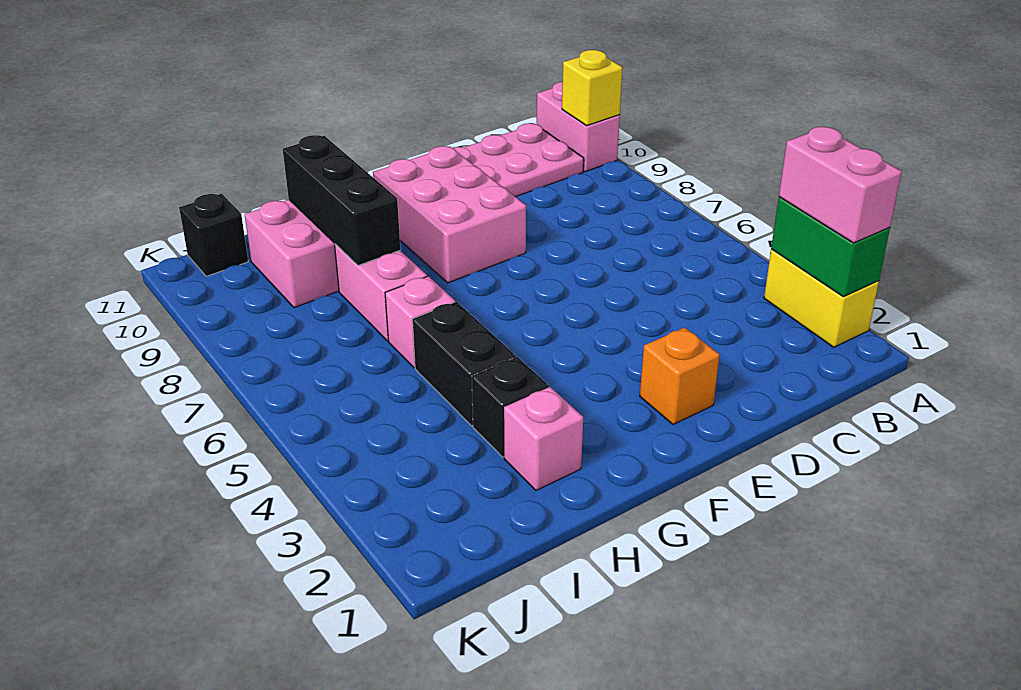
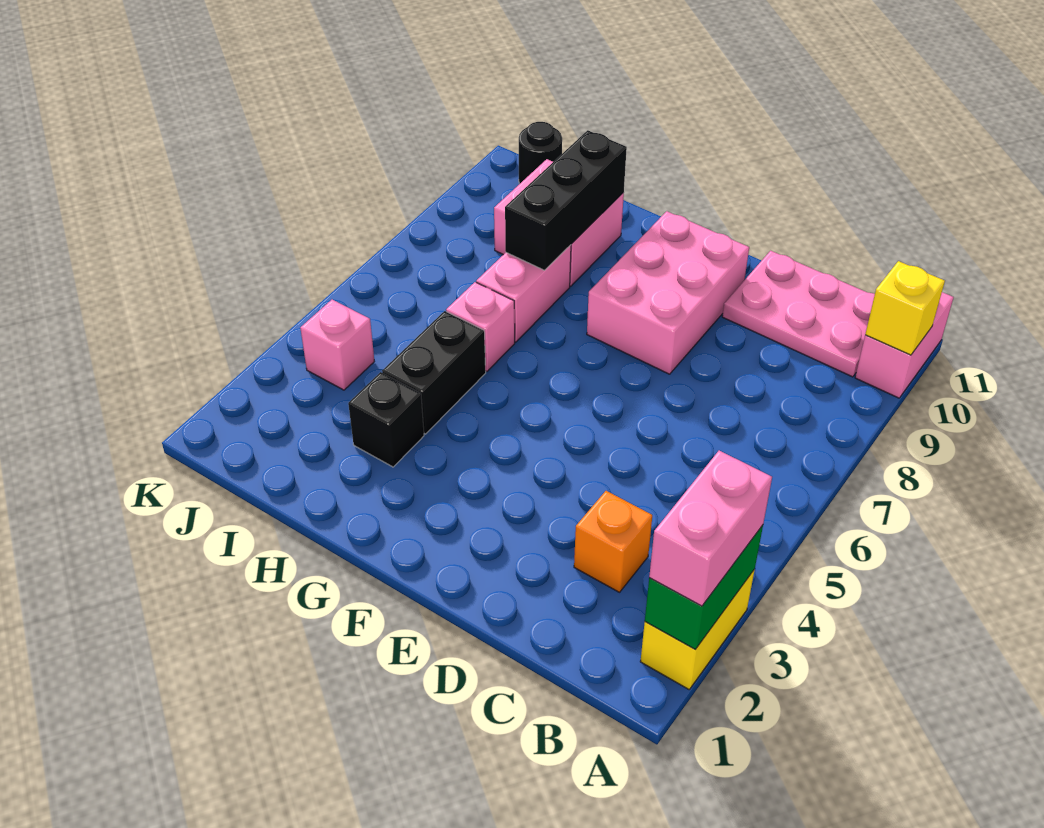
orange brick E2 level 1 -> orange brick C3 level 1
pink brick H2 level 1 -> pink brick J4 level 1
black brick J11 level 1 -> black round brick J11 level 1

